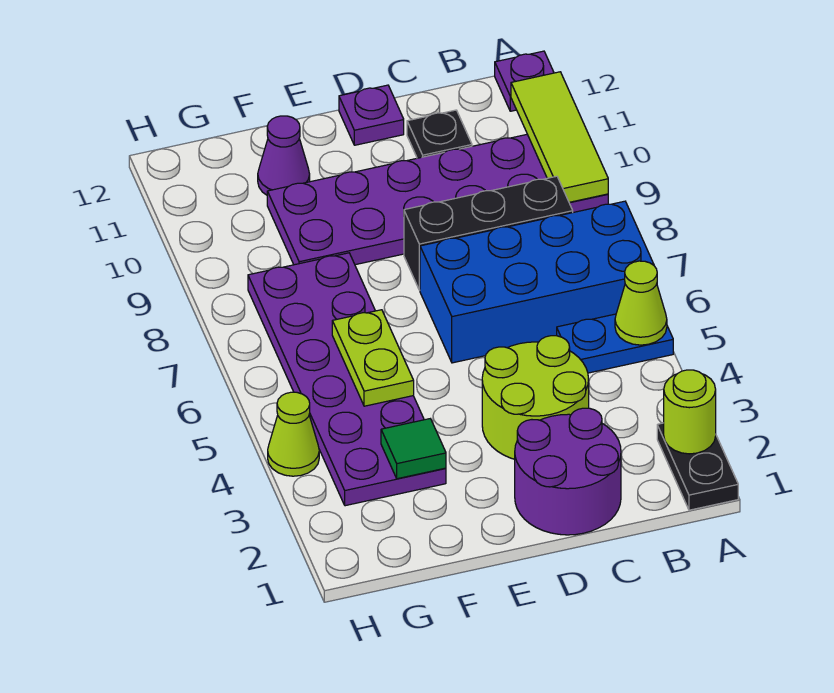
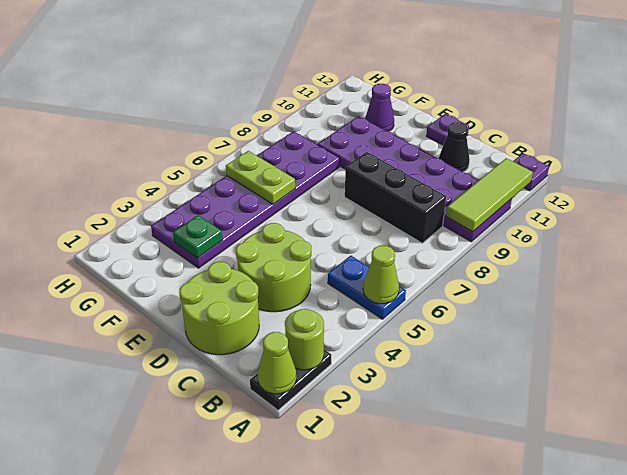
blue brick A6:D7 level 1 -> none
purple round brick C1:D2 level 1 -> lime round brick C1:D2 level 1
black plate C11 level 1 -> black cone C11 level 1
green tile F3 level 2 -> green plate F3 level 2
lime plate F5:F6 level 2 -> lime plate F6:G6 level 2
lime cone H4 level 1 -> lime cone A1 level 2

